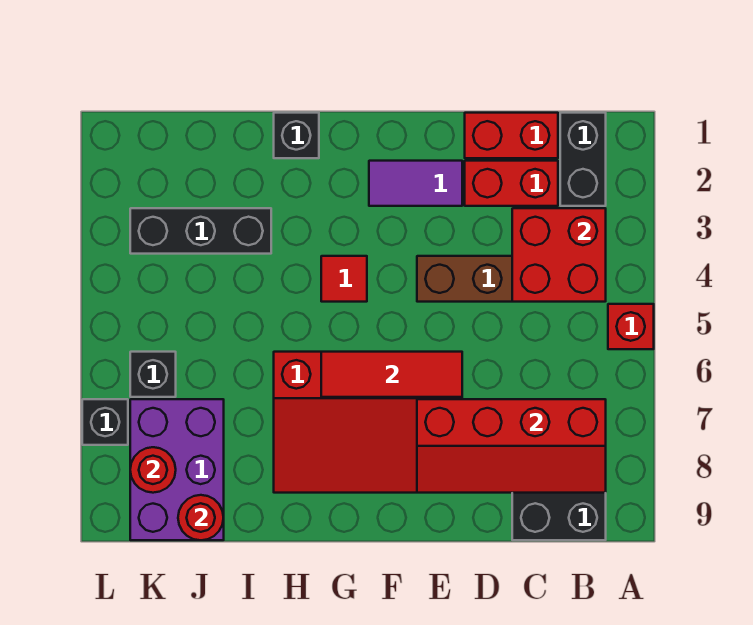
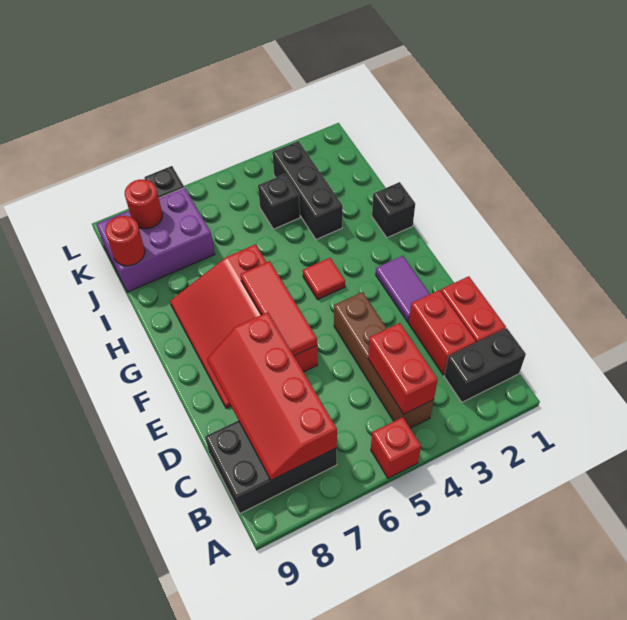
red brick B3:C4 level 2 -> red brick B4:C4 level 2
black brick K6 level 1 -> black brick J4 level 1

